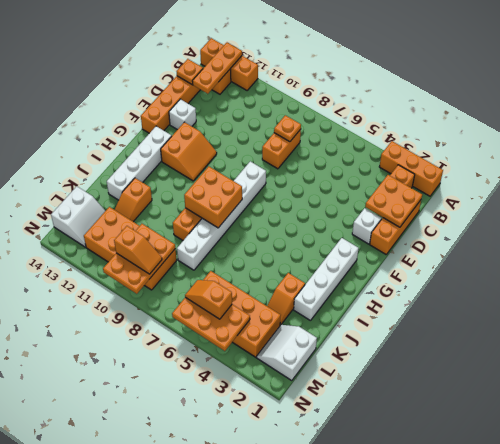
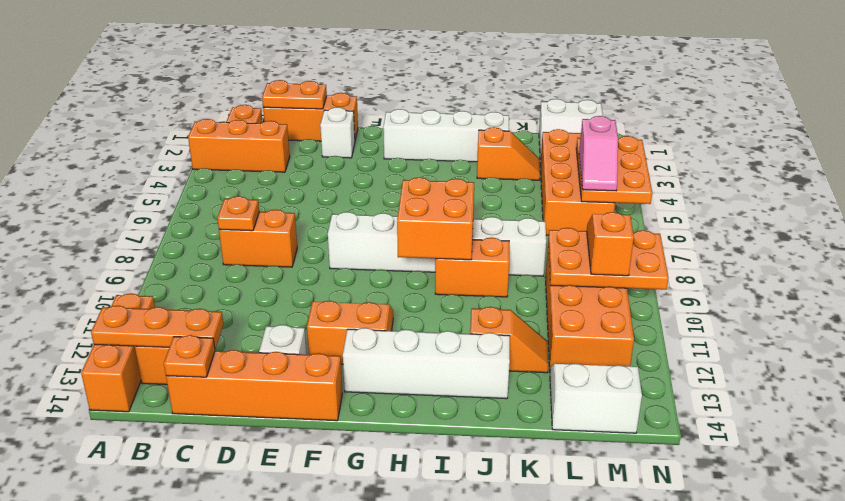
orange brick A1:A3 level 1 -> orange brick A3:C3 level 1
orange plate C1:D2 level 2 -> orange plate C1:D1 level 2
orange slope M5:M6 level 3 top 5 -> pink slope M5:M6 level 3 top 5

